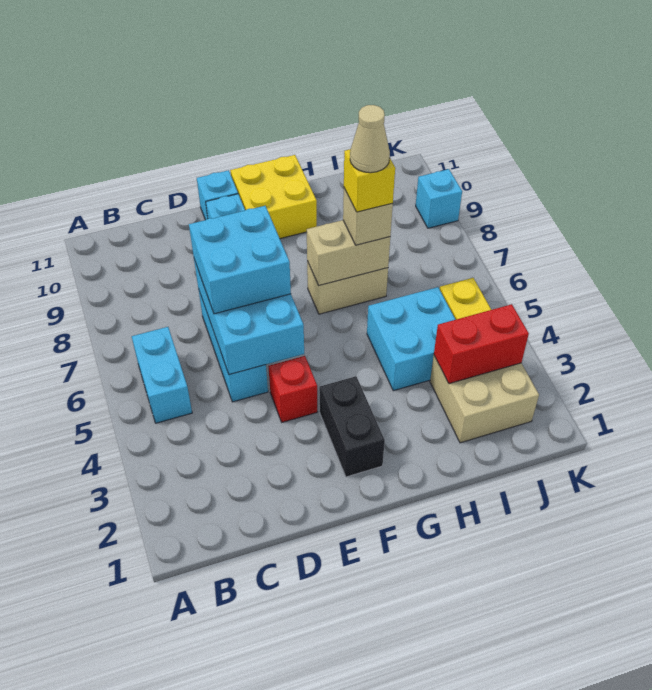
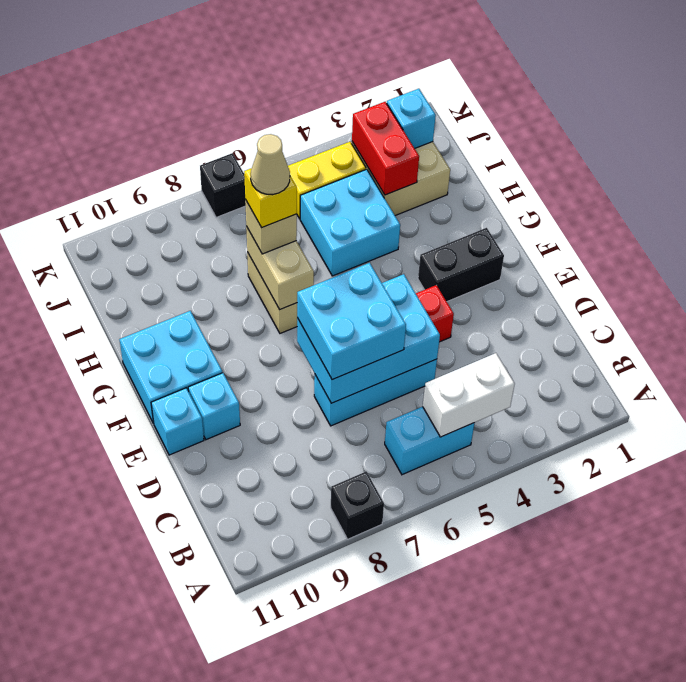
none -> black brick A8 level 1
none -> white brick B4:B5 level 2
yellow brick F10:G11 level 1 -> cyan brick F10:G11 level 1
none -> black brick K7 level 1
cyan brick K9 level 1 -> cyan brick J2 level 2

